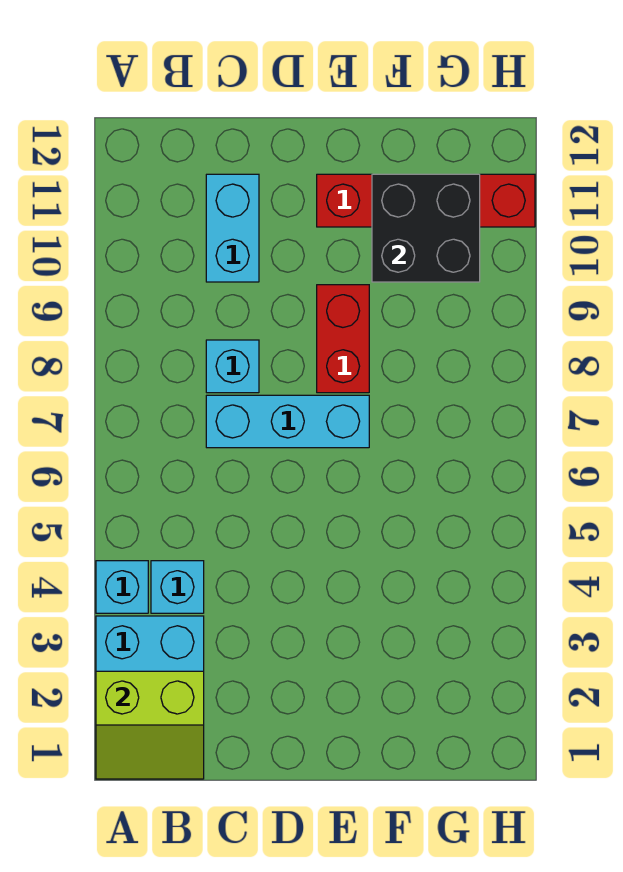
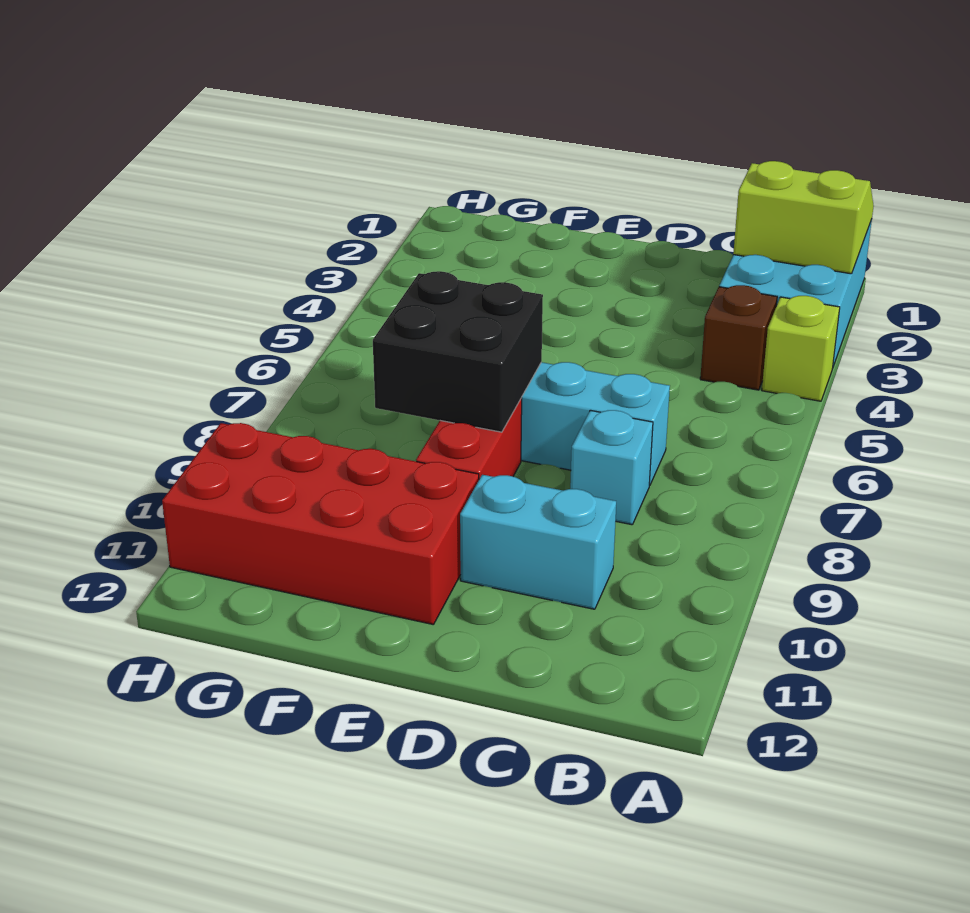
cyan brick A4 level 1 -> lime brick A4 level 1
cyan brick B4 level 1 -> brown brick B4 level 1
cyan brick C10:C11 level 1 -> cyan brick C10:D10 level 1
red brick E11:H11 level 1 -> red brick E10:H11 level 1
black brick F10:G11 level 2 -> black brick E7:F8 level 2

